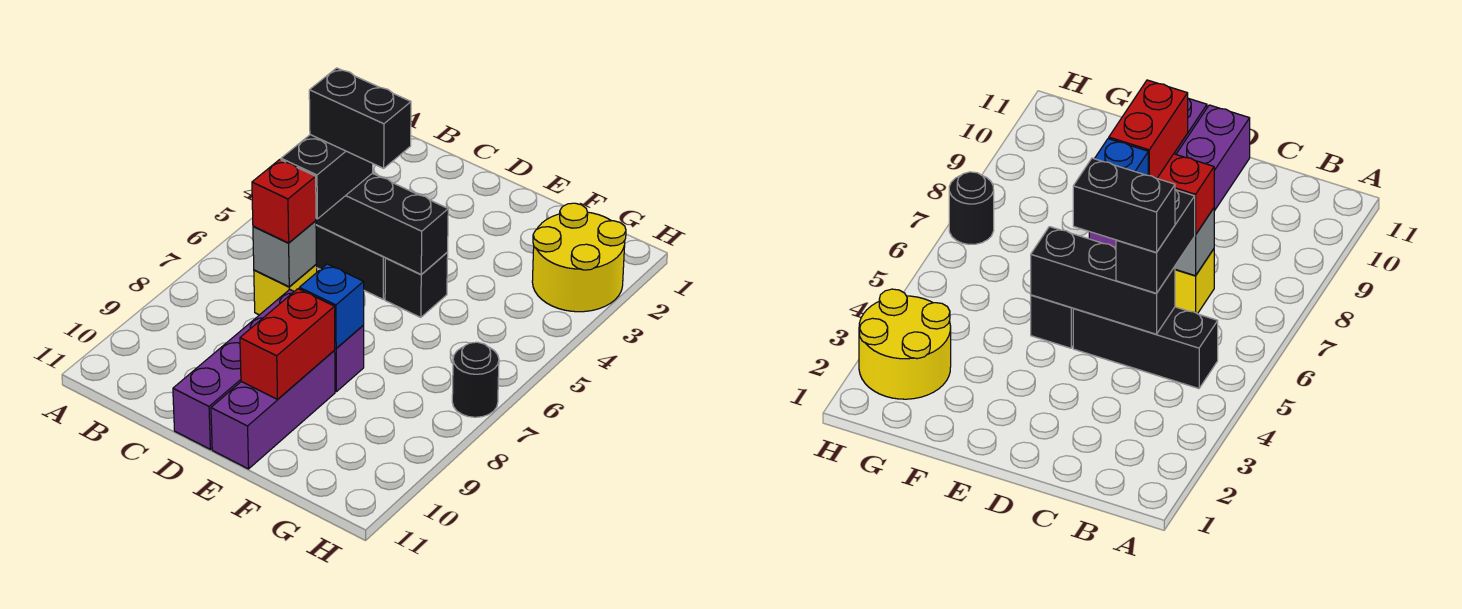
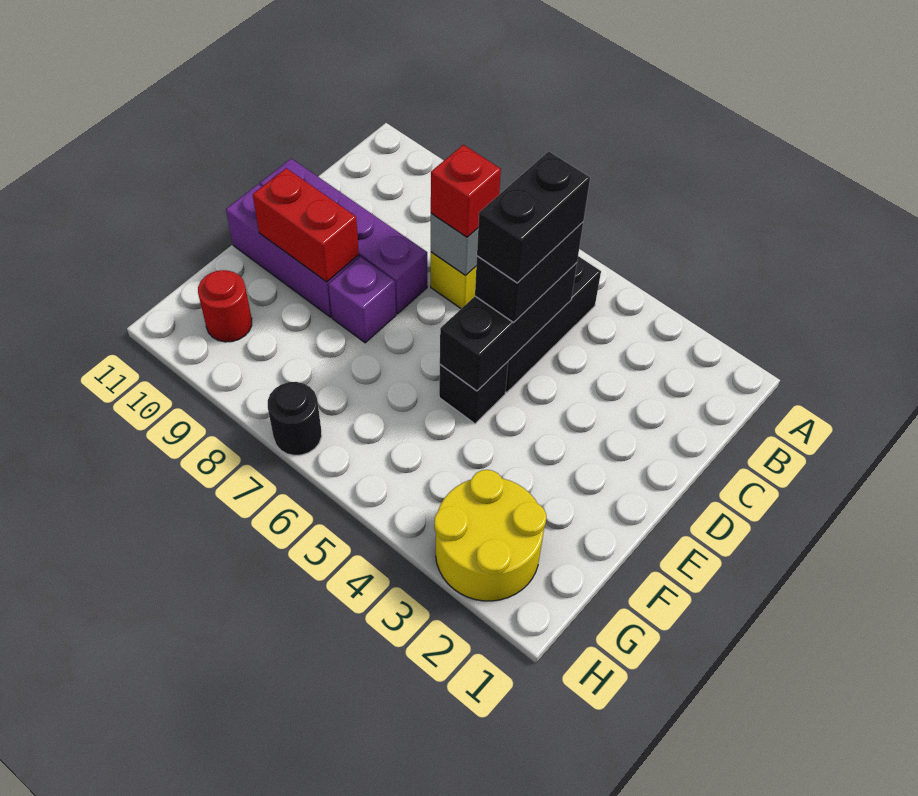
black brick C5:C6 level 3 -> black brick C5:D5 level 3
blue brick E8 level 2 -> none
none -> red round brick G10 level 1

